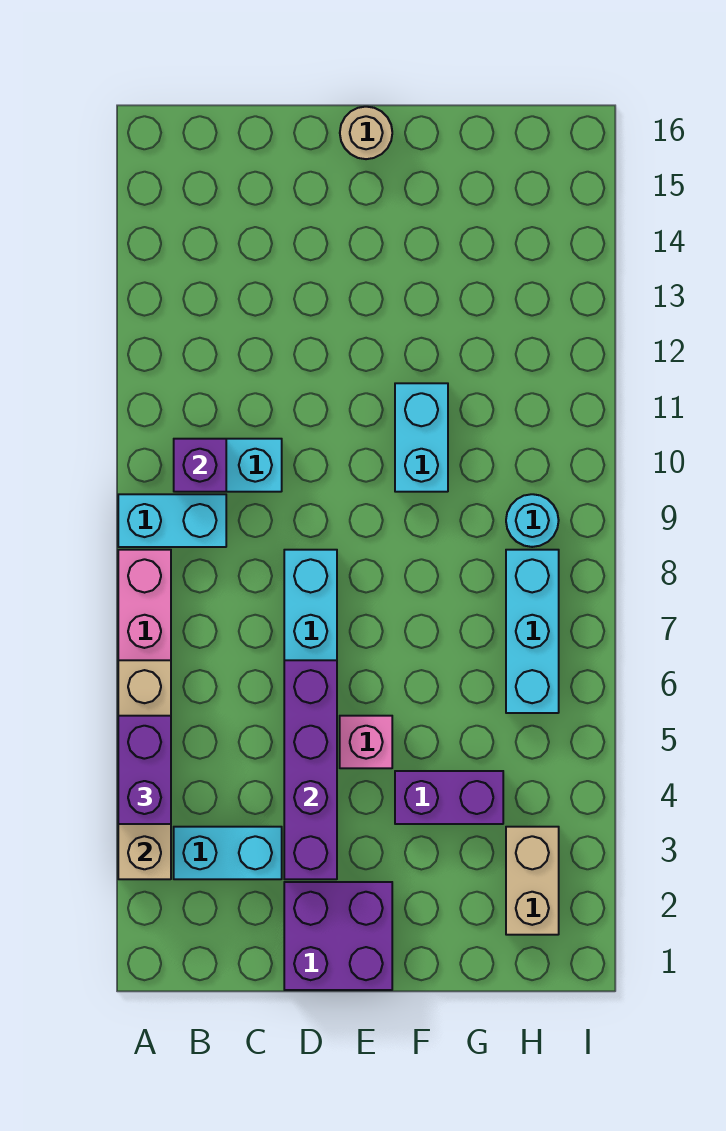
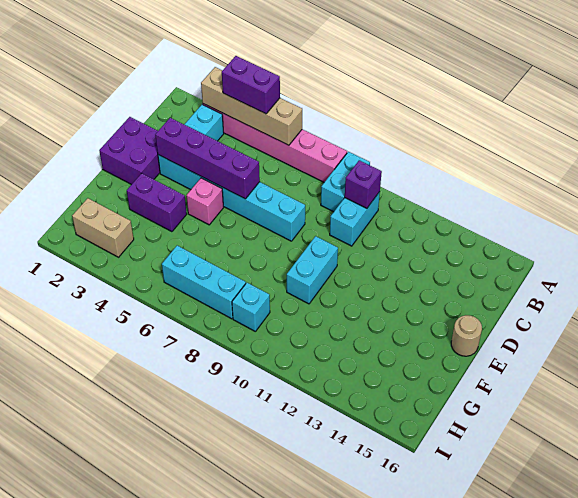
purple brick F4:G4 level 1 -> purple brick F3:F4 level 1
cyan brick F10:F11 level 1 -> cyan brick E10:F10 level 1
cyan round brick H9 level 1 -> cyan brick H9 level 1

